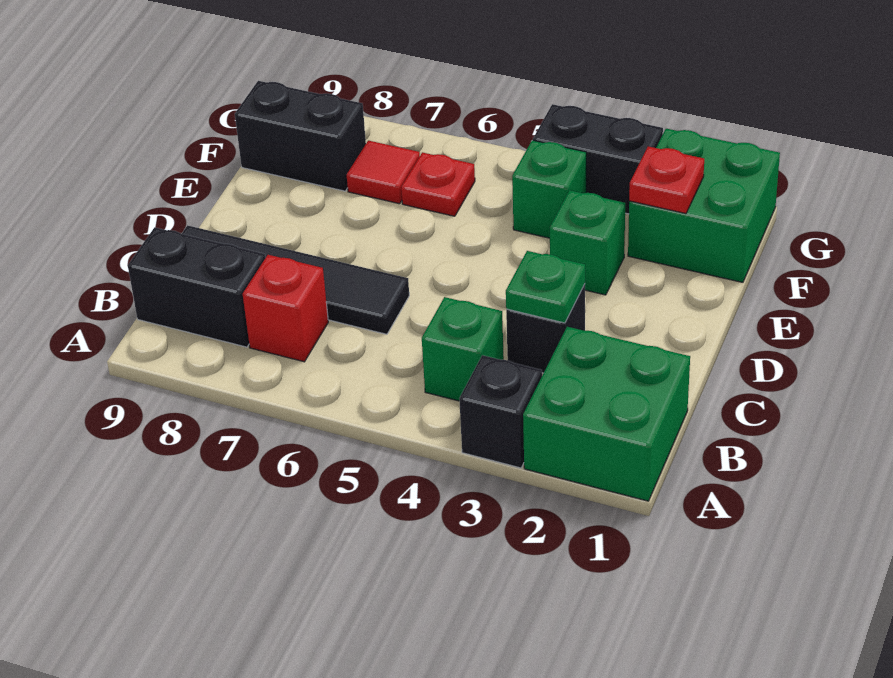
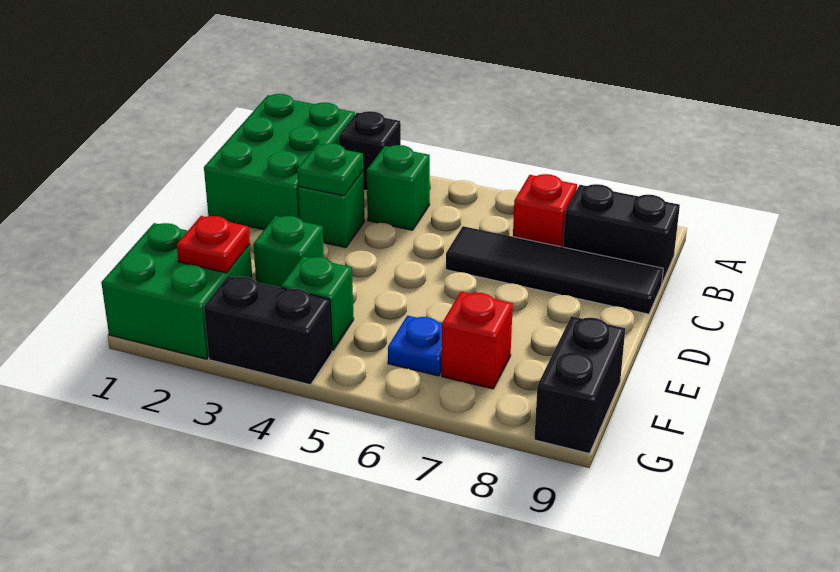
green brick A1:B2 level 1 -> green brick A1:C2 level 1
black brick C3 level 1 -> green brick C3 level 1
red plate F6 level 1 -> blue plate F6 level 1
red tile F7 level 1 -> red brick F7 level 1
black brick F8:F9 level 1 -> black brick F9:G9 level 1

